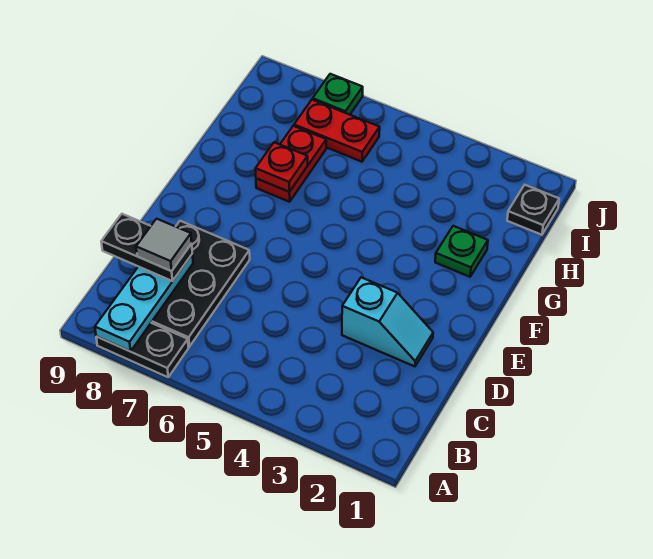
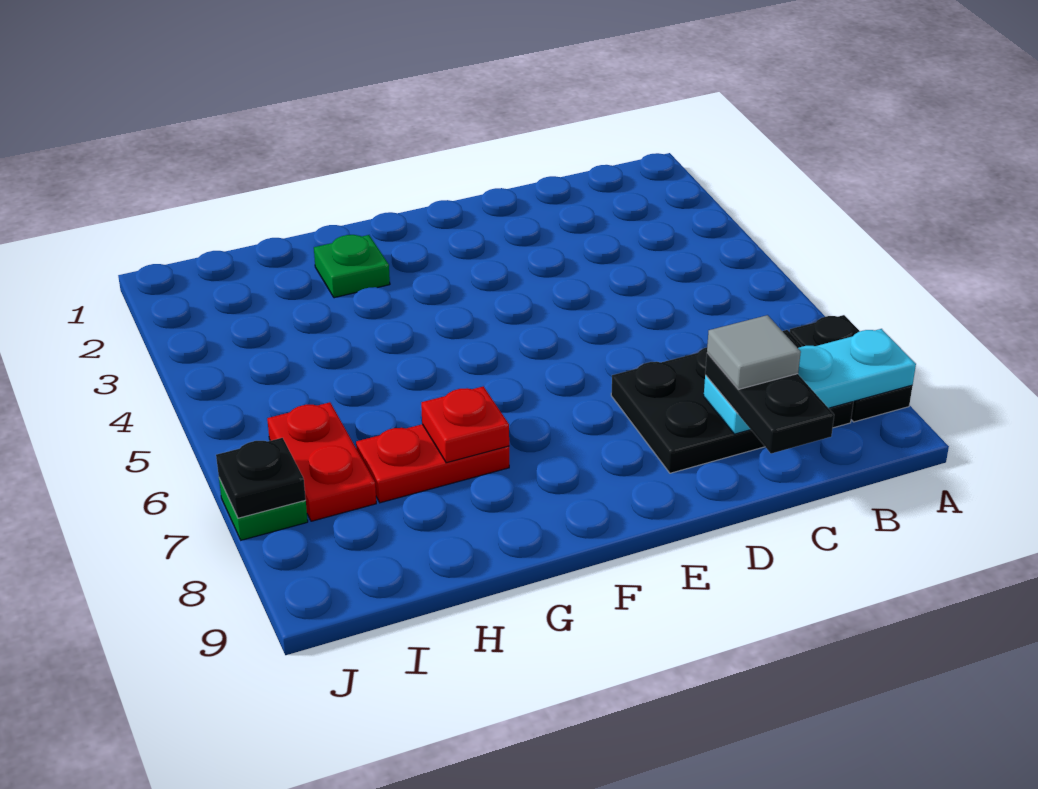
cyan slope D2:D3 level 1 top 3 -> none
black plate I1 level 1 -> black plate J7 level 2

